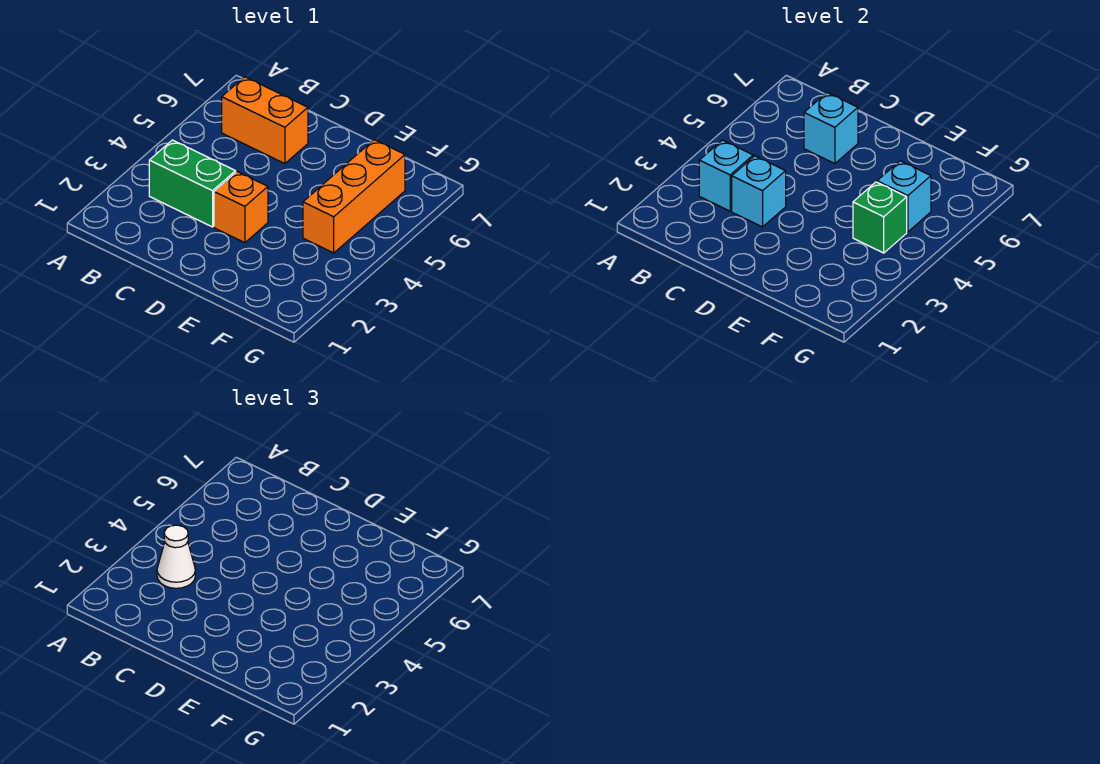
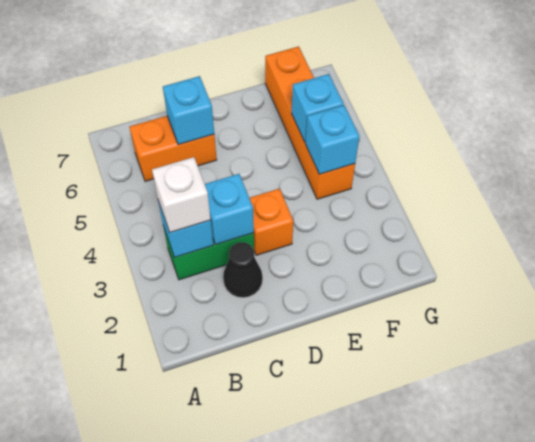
white cone B3 level 3 -> white brick B3 level 3
none -> black cone C2 level 1
orange brick F4:F6 level 1 -> orange brick F4:F7 level 1
green brick F4 level 2 -> cyan brick F4 level 2

